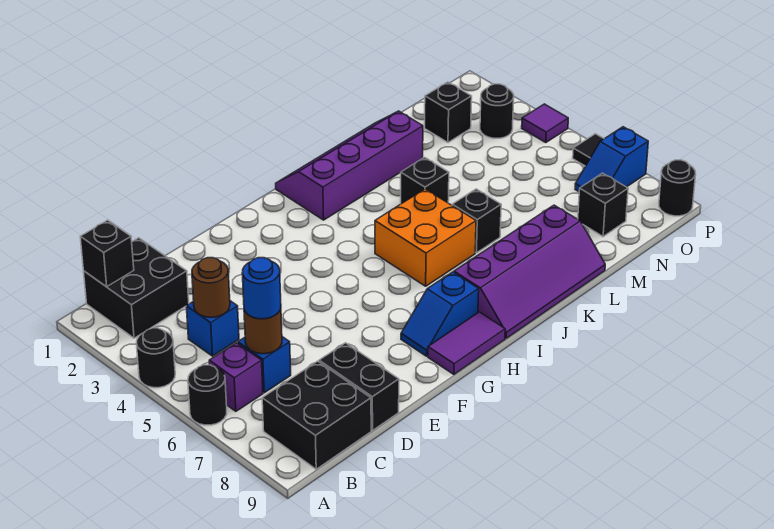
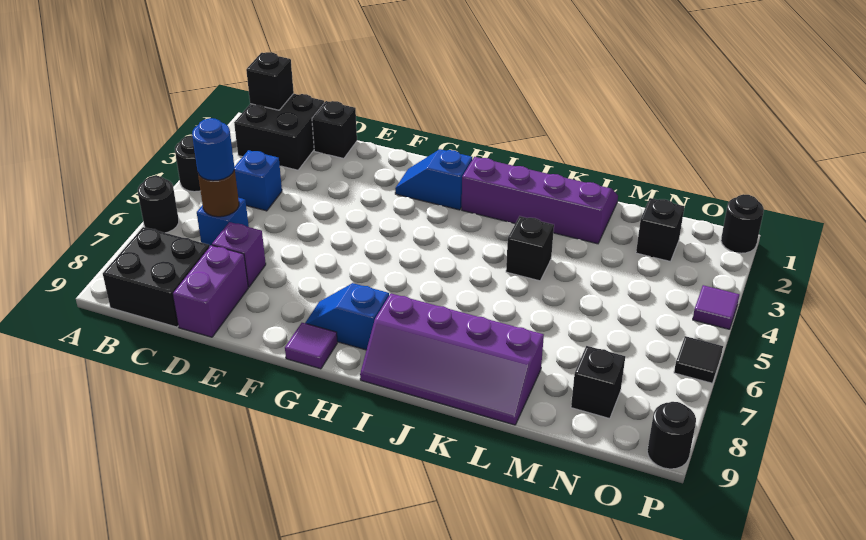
purple brick B6 level 1 -> purple brick D7 level 1
brown round brick C4 level 2 -> none
black brick D8:D9 level 1 -> purple brick D8:D9 level 1
purple tile G9:H9 level 1 -> purple tile G9 level 1
orange brick I5:J6 level 1 -> none
black brick K6 level 1 -> black brick D1 level 1
black round brick O3 level 1 -> black round brick P1 level 1
blue slope O7:P7 level 1 top P -> blue slope G2:H2 level 1 top H

